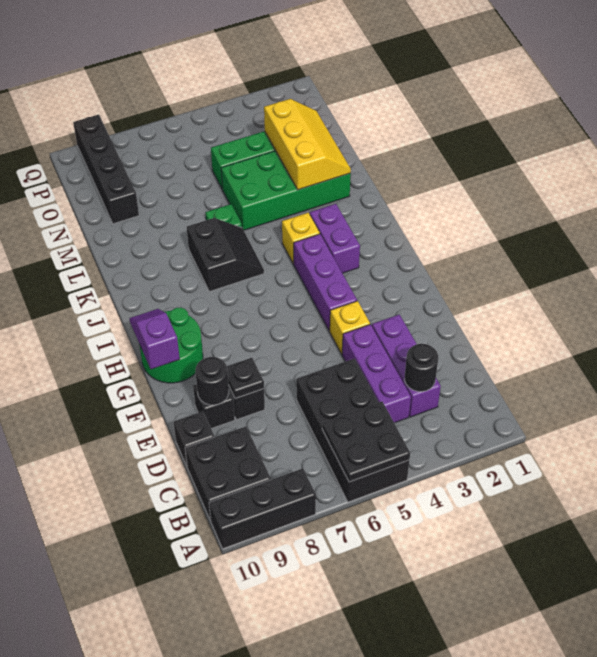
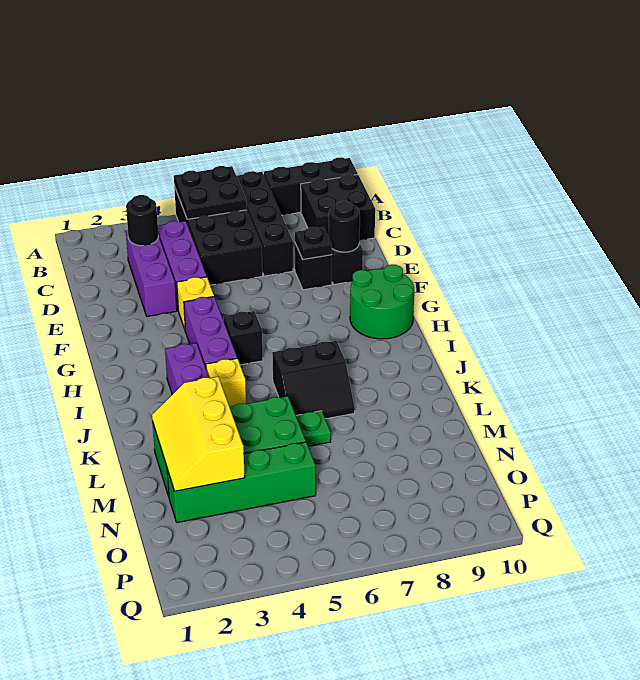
black brick D10 level 1 -> black brick H5 level 1
purple slope G10:H10 level 2 top G -> none
black slope J6:K7 level 1 top 7 -> black slope J6:K7 level 1 top J
black brick N9:Q9 level 1 -> black brick A7:D7 level 1

